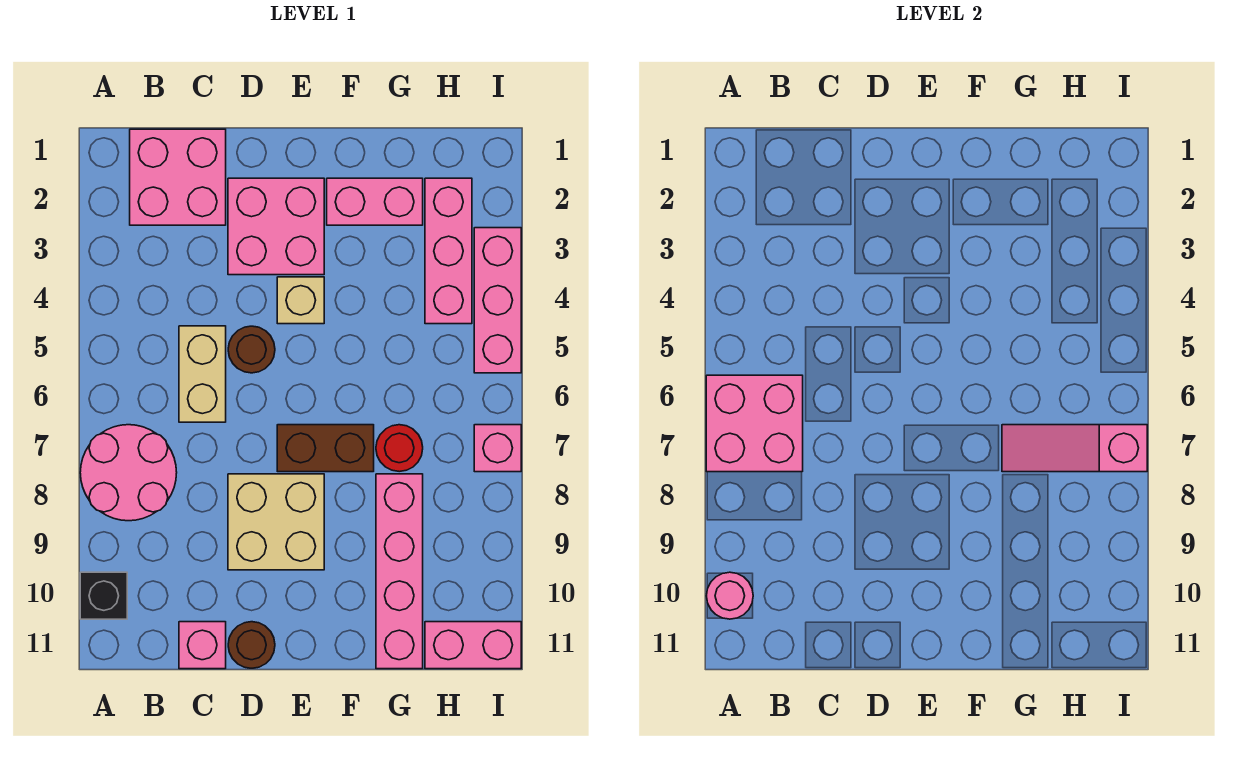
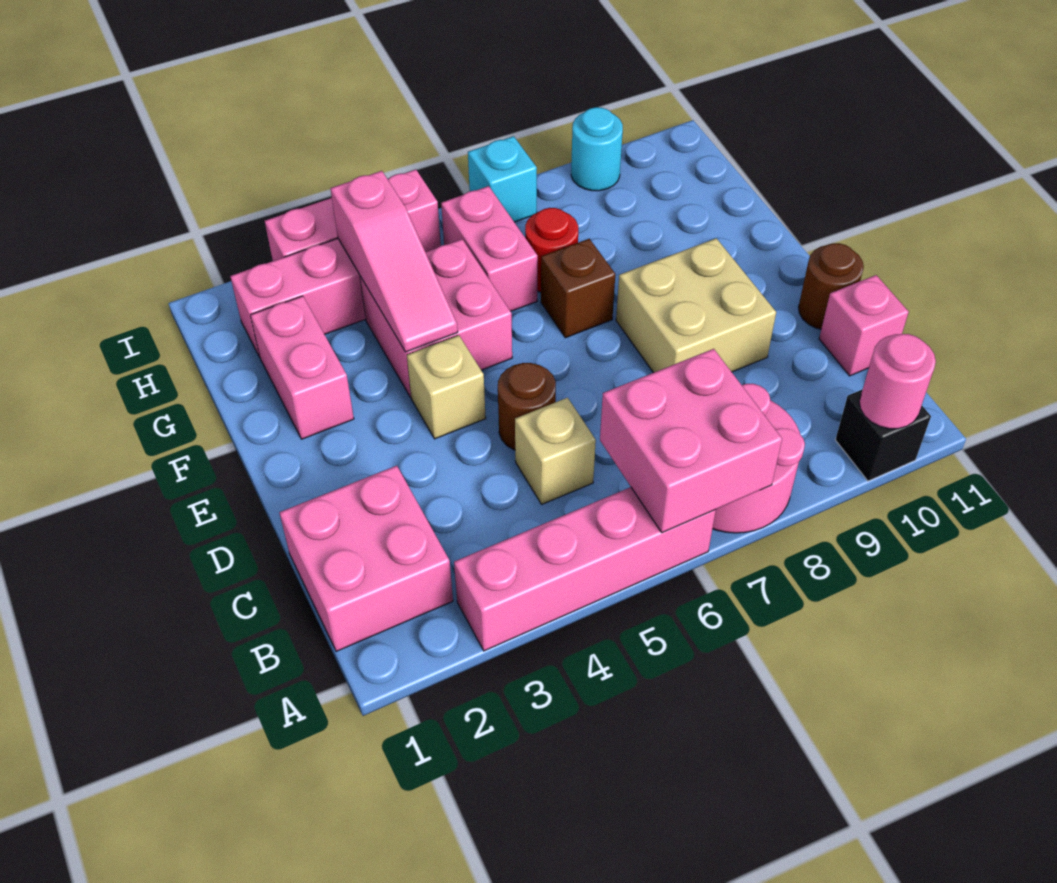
tan brick C5:C6 level 1 -> tan brick C5 level 1
pink brick D2:E3 level 1 -> pink brick F4:G5 level 1
brown brick E7:F7 level 1 -> brown brick F7 level 1
pink slope G7:I7 level 2 top I -> pink slope F4:H4 level 2 top H
pink brick G8:G11 level 1 -> pink brick A3:A6 level 1
pink brick H11:I11 level 1 -> pink brick G6:H6 level 1
pink brick I7 level 1 -> cyan brick I7 level 1
none -> cyan round brick I9 level 1

